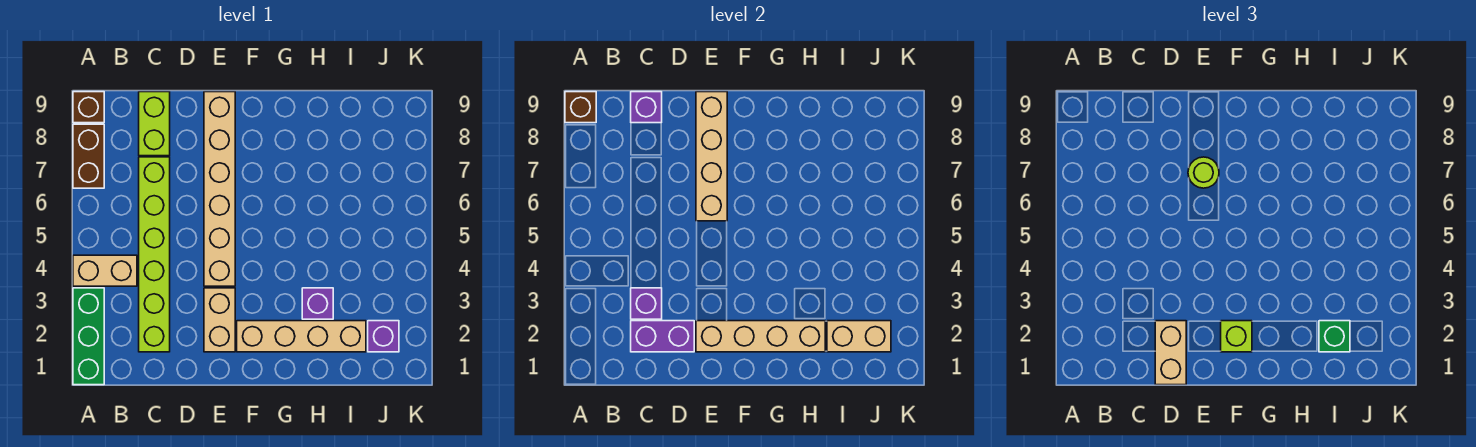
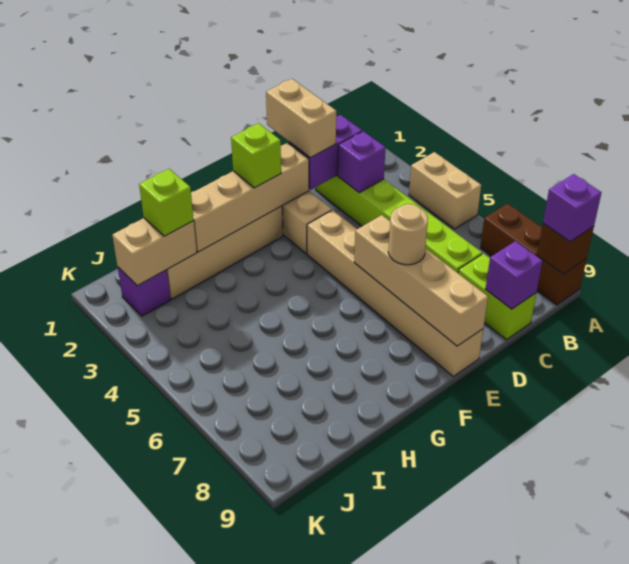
green brick A1:A3 level 1 -> none
tan brick A4:B4 level 1 -> tan brick A4:A5 level 1
lime round brick E7 level 3 -> tan round brick E7 level 3
purple brick H3 level 1 -> purple brick A9 level 3
green brick I2 level 3 -> lime brick I2 level 3

